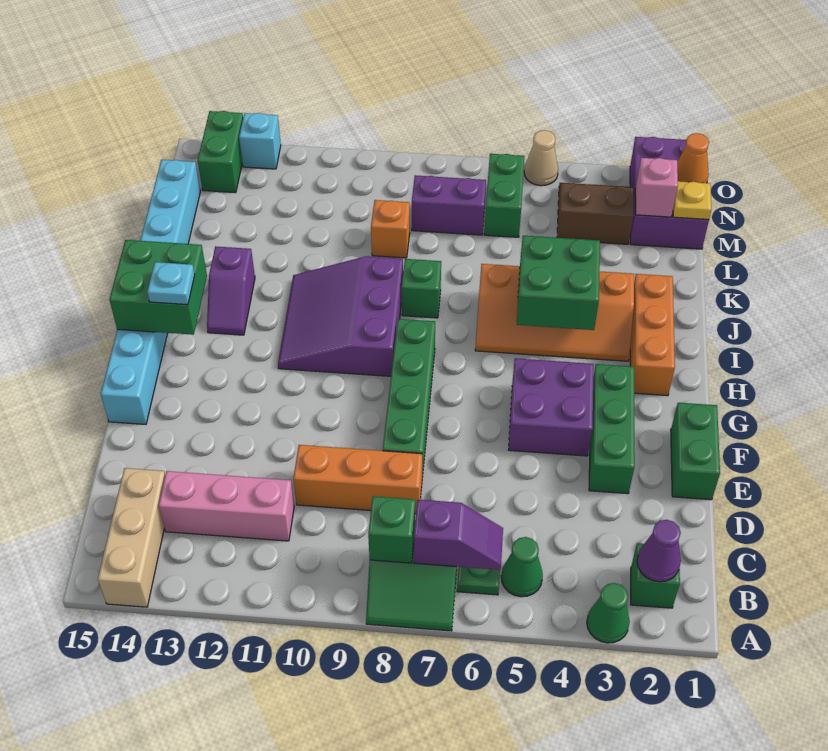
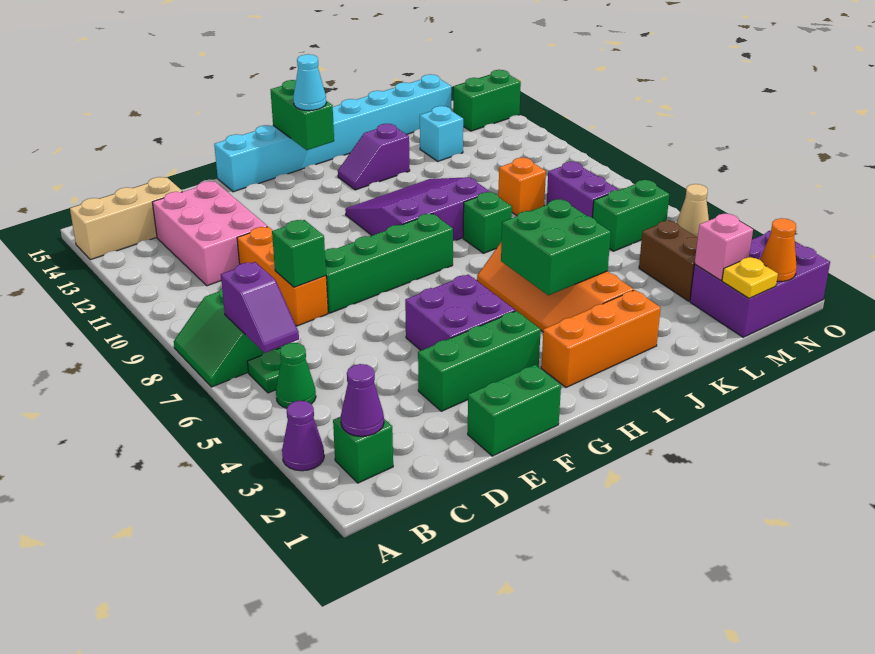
green cone A3 level 1 -> purple cone A3 level 1
green brick B8 level 2 -> green brick D8 level 2
pink brick C11:C13 level 1 -> pink brick C11:D13 level 1
green brick H14:I15 level 2 -> green brick H14:H15 level 2
cyan plate H14 level 3 -> cyan cone H14 level 3
cyan brick O13 level 1 -> cyan brick L13 level 1

